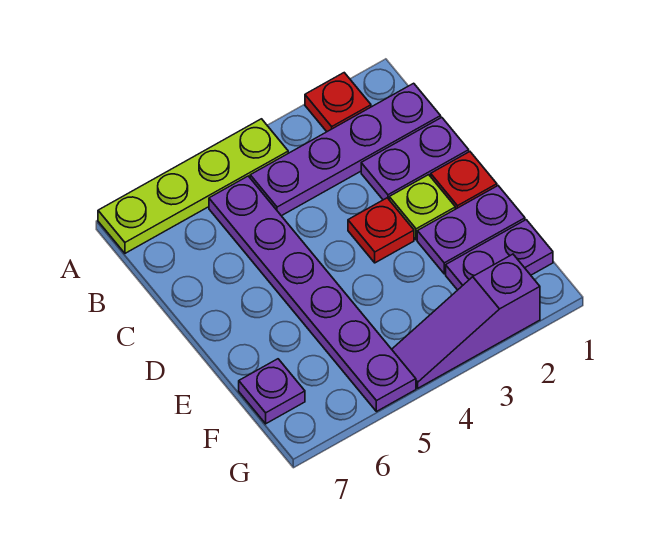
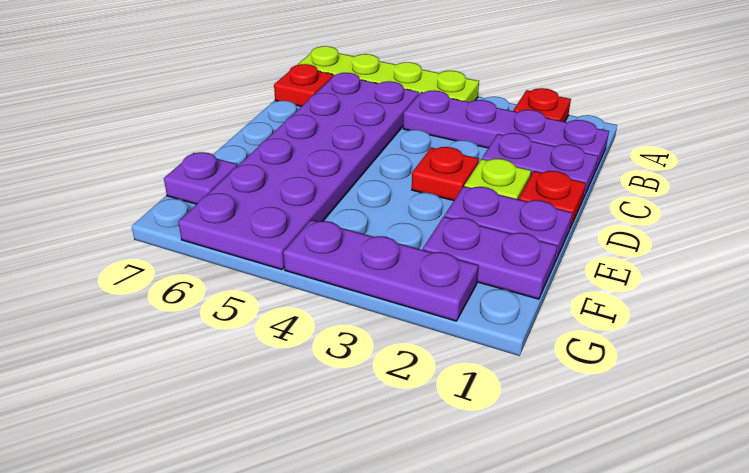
purple plate B5:G5 level 1 -> purple plate B5:G6 level 1
none -> red plate B7 level 1
purple slope G2:G4 level 1 top 2 -> purple plate G2:G4 level 1

